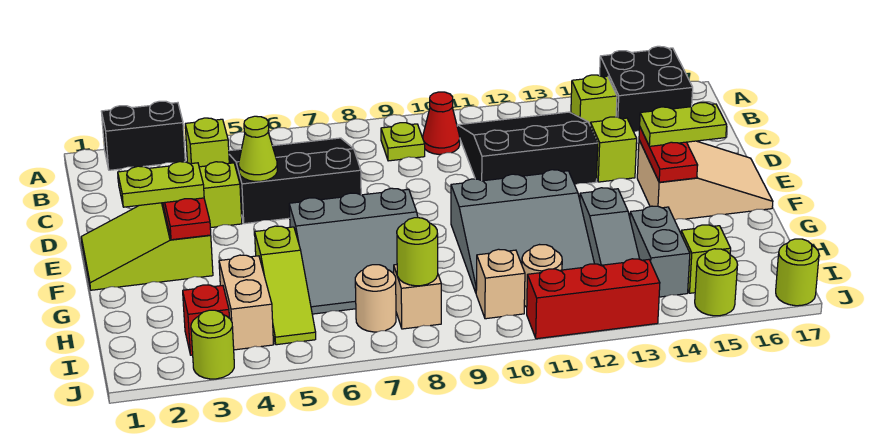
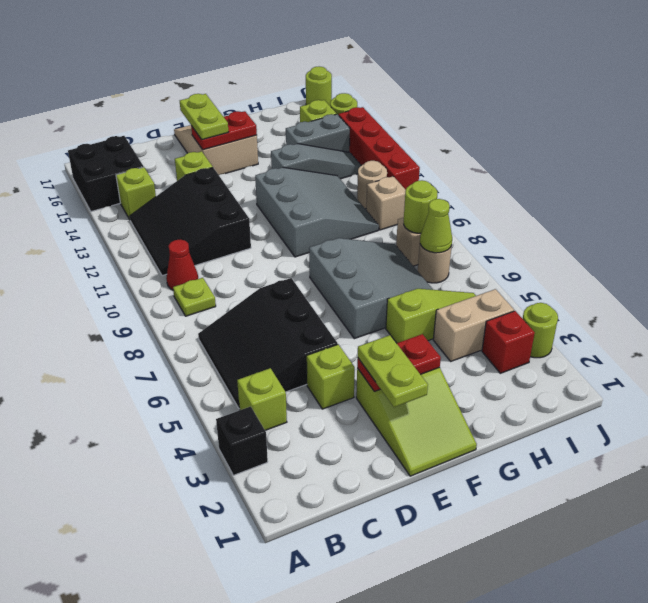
black brick A2:A3 level 1 -> black brick A3 level 1
lime cone D5 level 2 -> lime cone I7 level 2
red brick J11:J13 level 1 -> red brick J11:J14 level 1

